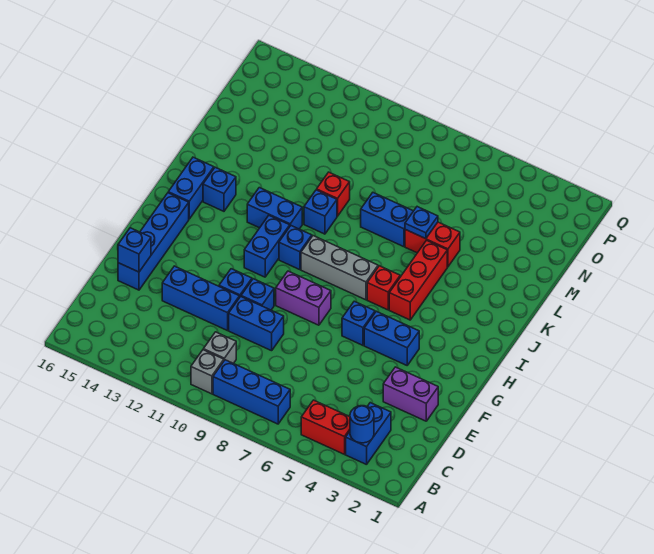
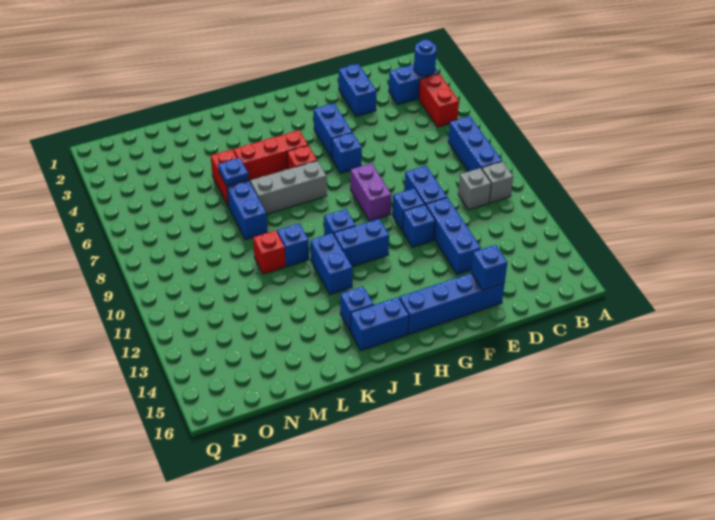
purple brick E2:E3 level 1 -> blue brick E2:E3 level 1
grey brick I7:I9 level 1 -> grey brick I7:K7 level 1

